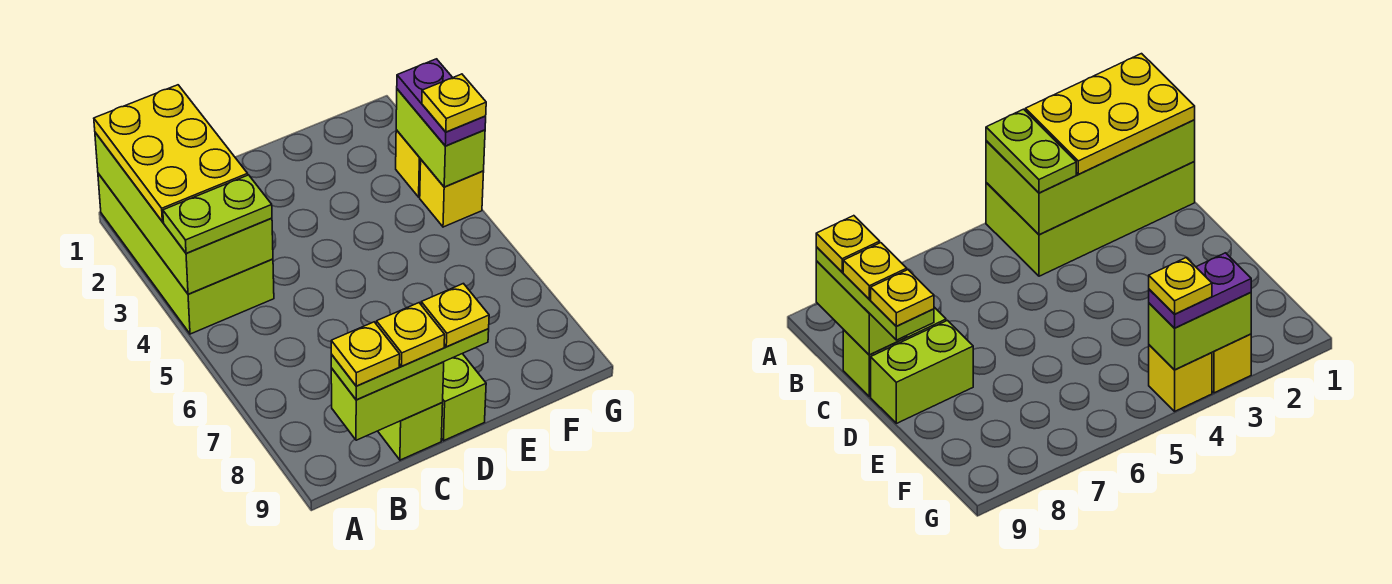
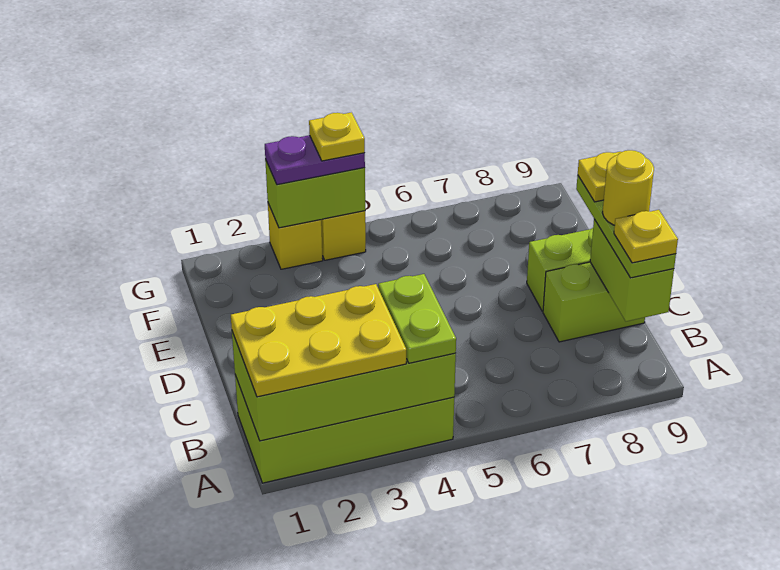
yellow plate C9 level 4 -> yellow round brick C9 level 4

